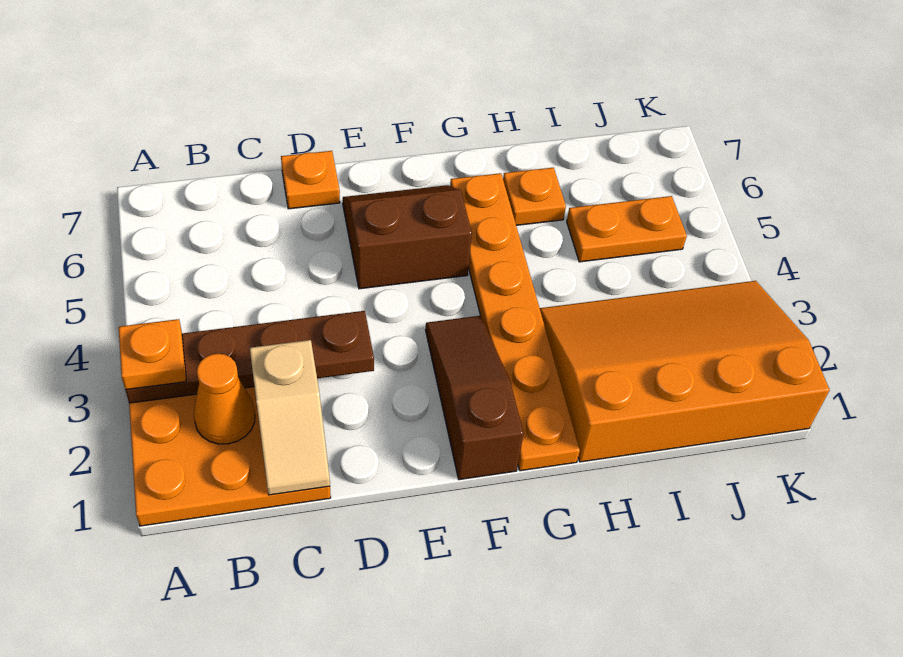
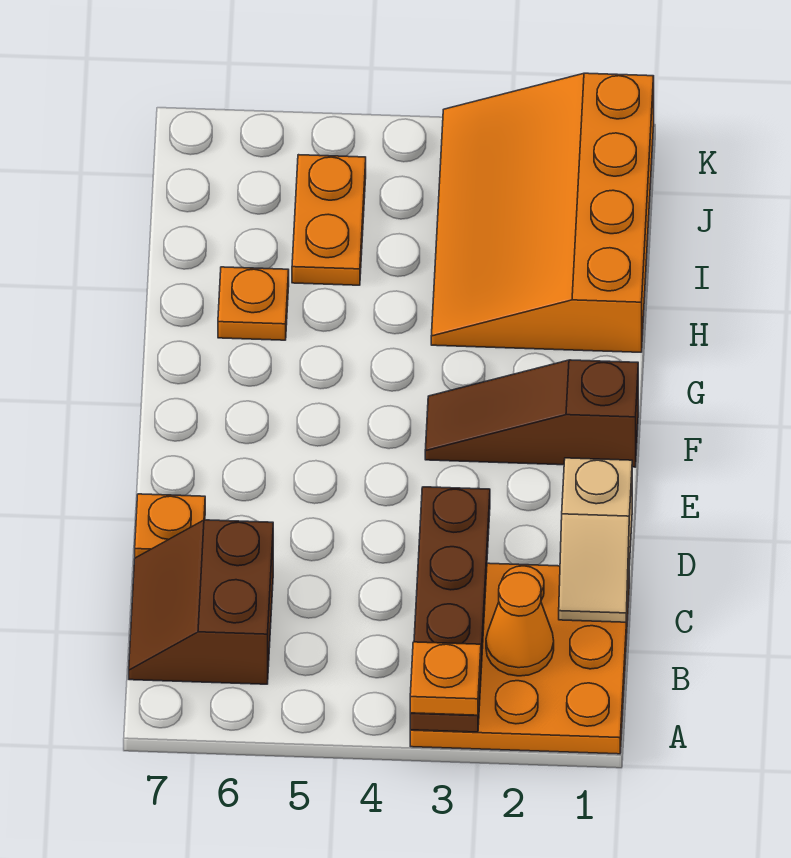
tan slope C1:C2 level 2 top 2 -> tan slope C1:D1 level 2 top D
brown slope E5:F6 level 1 top 5 -> brown slope B6:C7 level 1 top 6
orange plate G1:G6 level 1 -> none

